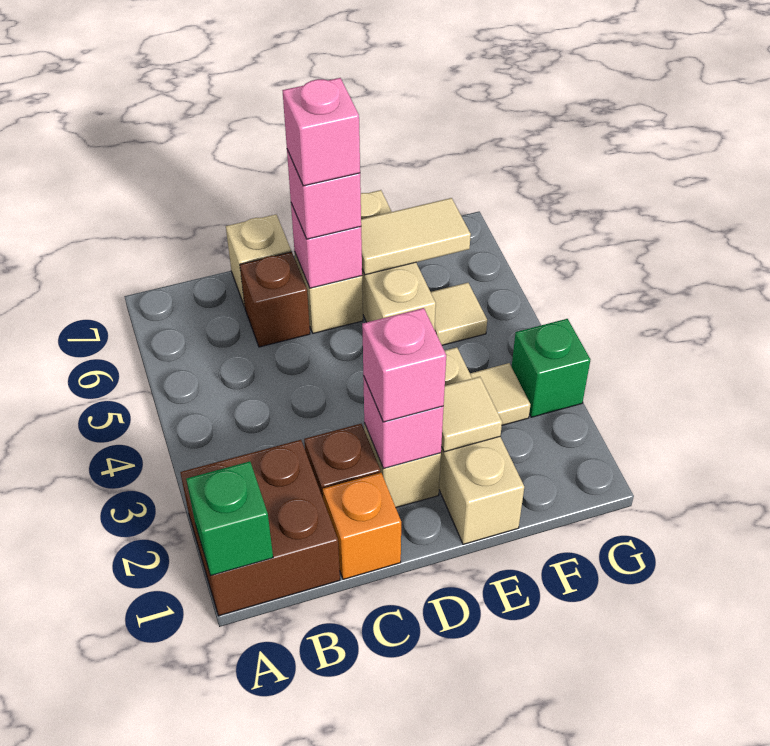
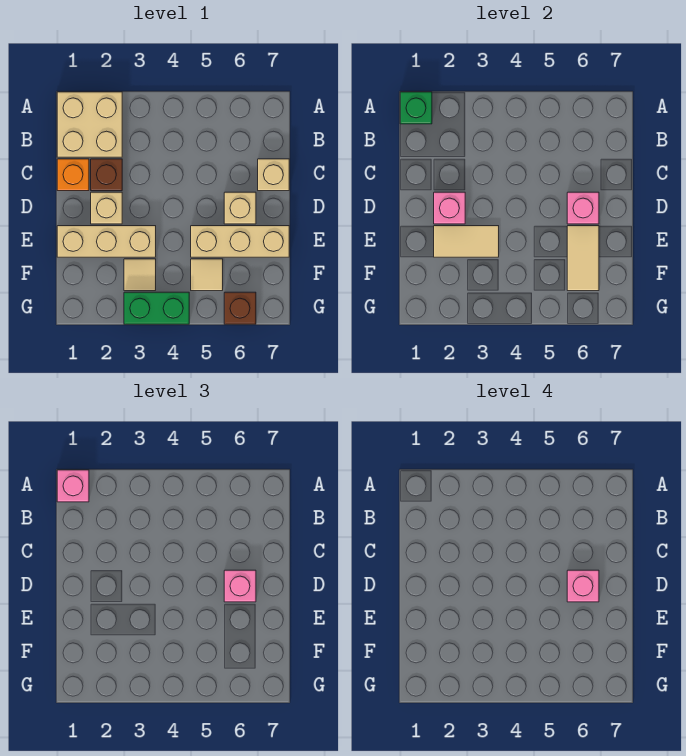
brown brick A1:B2 level 1 -> tan brick A1:B2 level 1
brown brick C6 level 1 -> brown brick G6 level 1
pink brick D2 level 3 -> pink brick A1 level 3
tan tile E2 level 2 -> tan tile E2:E3 level 2
green brick G3 level 1 -> green brick G3:G4 level 1

